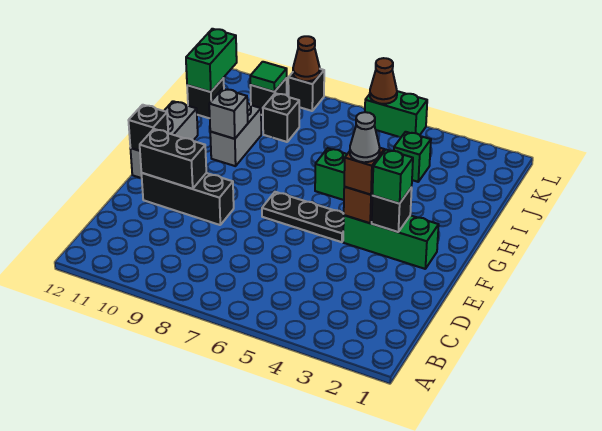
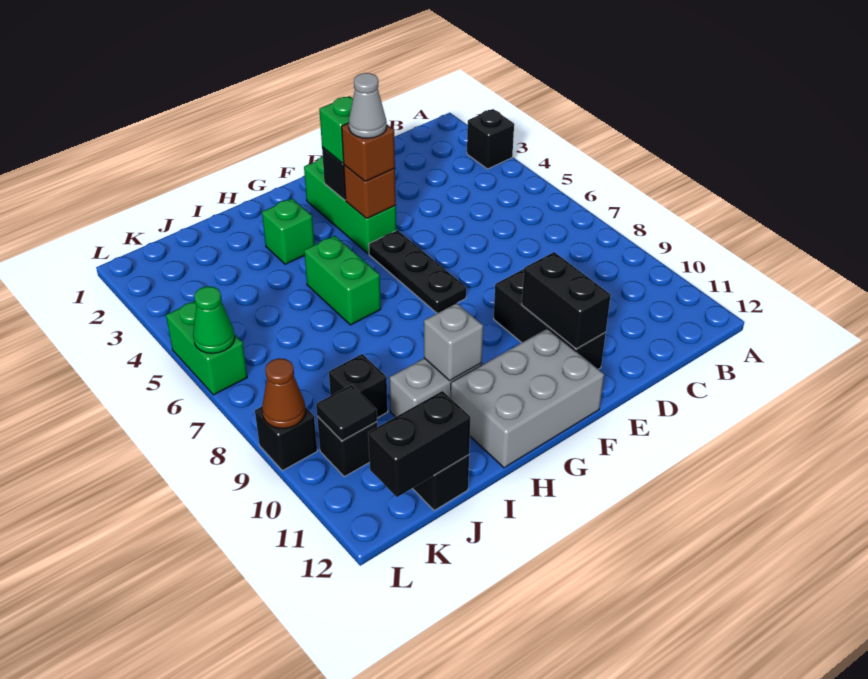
grey brick F12:H12 level 1 -> grey brick F11:H12 level 1
black brick F12 level 2 -> black brick A3 level 1
green brick J4 level 1 -> green brick H3 level 1
green brick J12:K12 level 2 -> black brick J12:K12 level 2
green tile K10 level 2 -> black tile K10 level 2
brown cone L6 level 2 -> green cone L6 level 2

